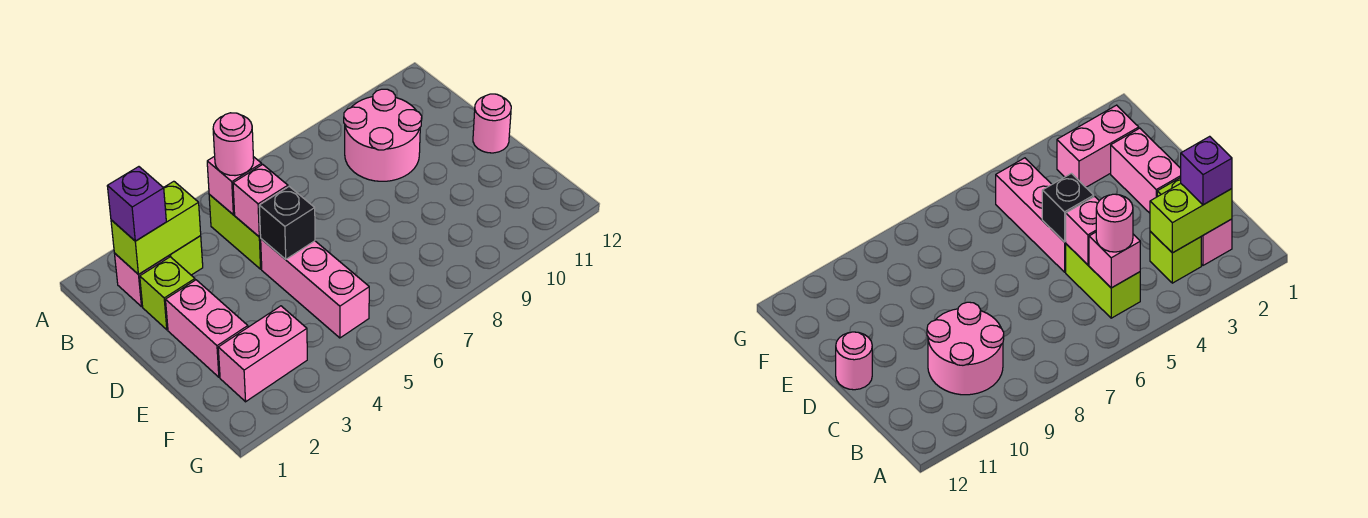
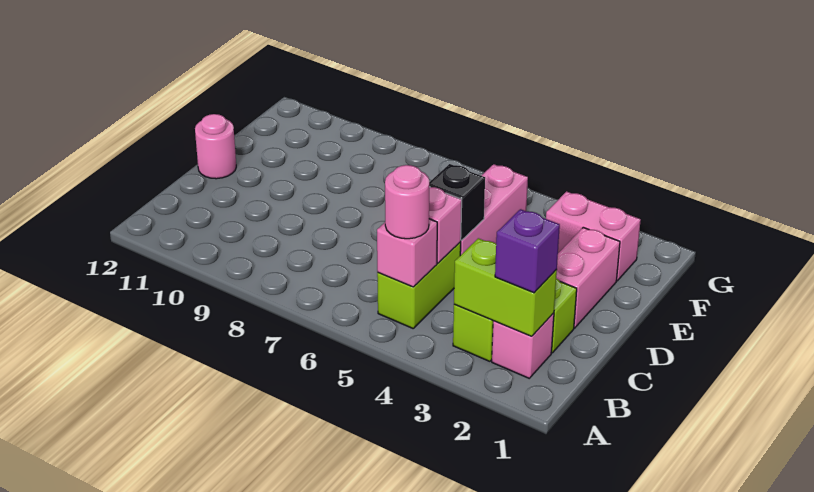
pink round brick B9:C10 level 1 -> none

